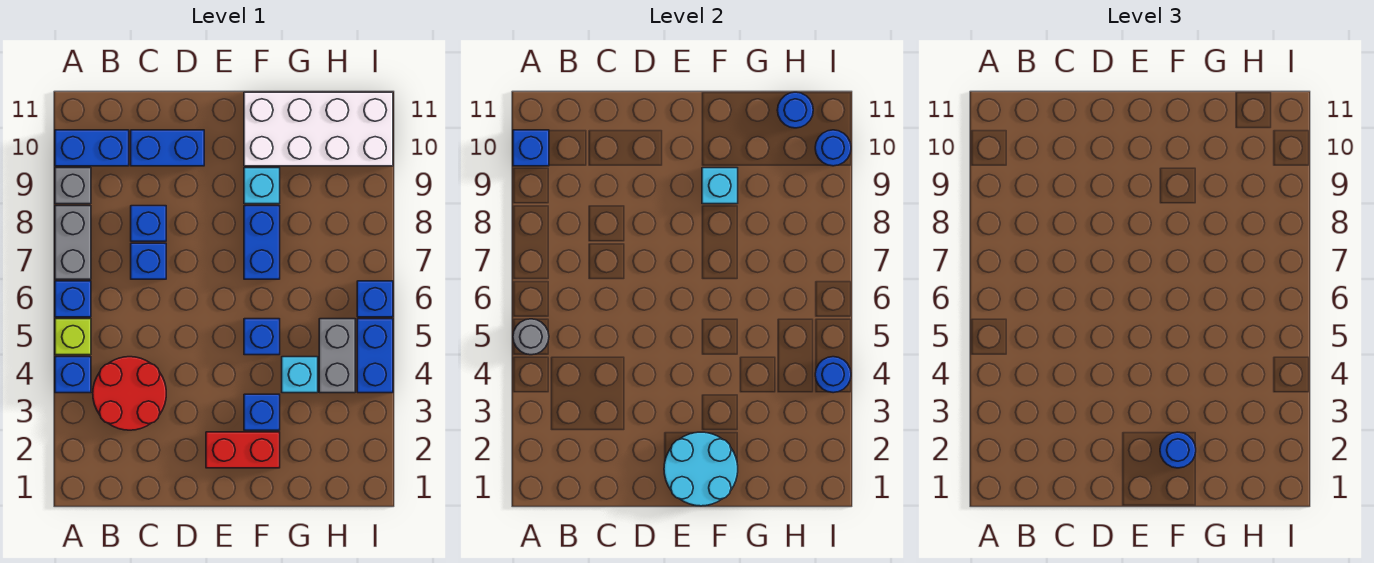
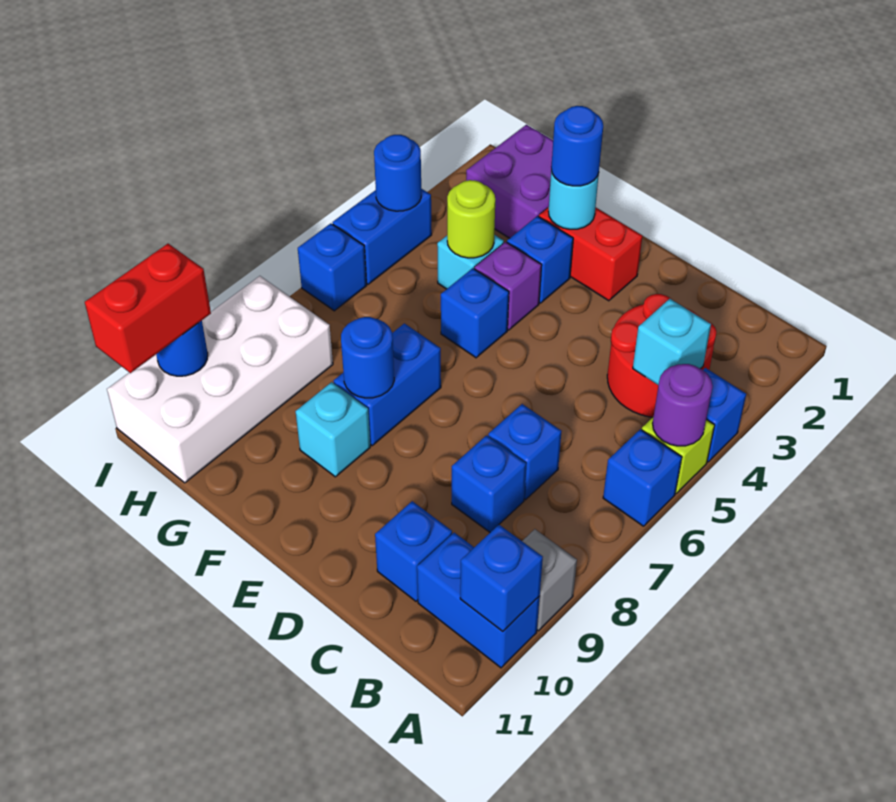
grey round brick A5 level 2 -> purple round brick A5 level 2
grey brick A7:A8 level 1 -> none
blue brick C10:D10 level 1 -> blue brick C10 level 1
cyan round brick E1:F2 level 2 -> cyan round brick F2 level 2
none -> purple brick F4 level 1
cyan brick F9 level 2 -> cyan brick B4 level 2
white brick F10:I11 level 1 -> white brick H8:I11 level 1
none -> purple brick G1:H2 level 1
none -> lime round brick G4 level 2
grey brick H4:H5 level 1 -> none
blue round brick H11 level 2 -> blue round brick F8 level 2
none -> red brick I10:I11 level 3

